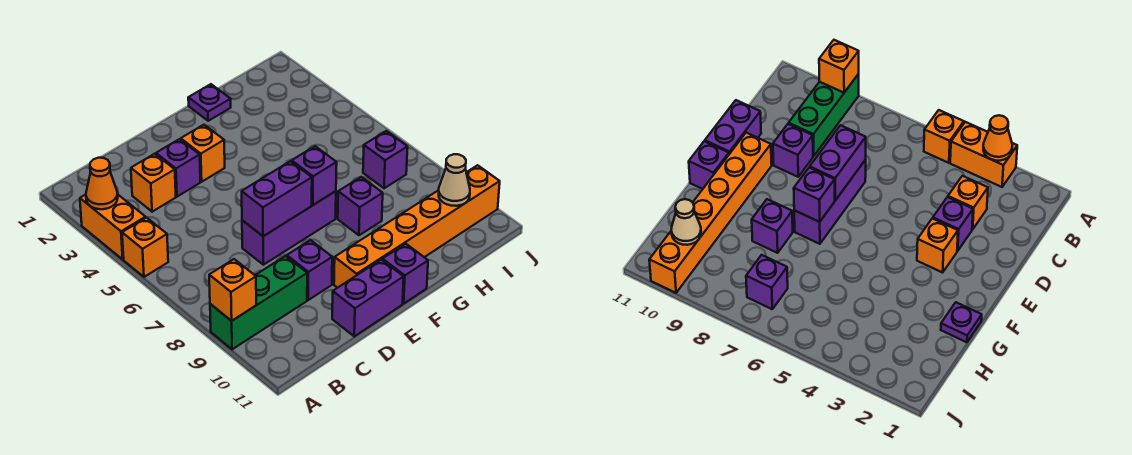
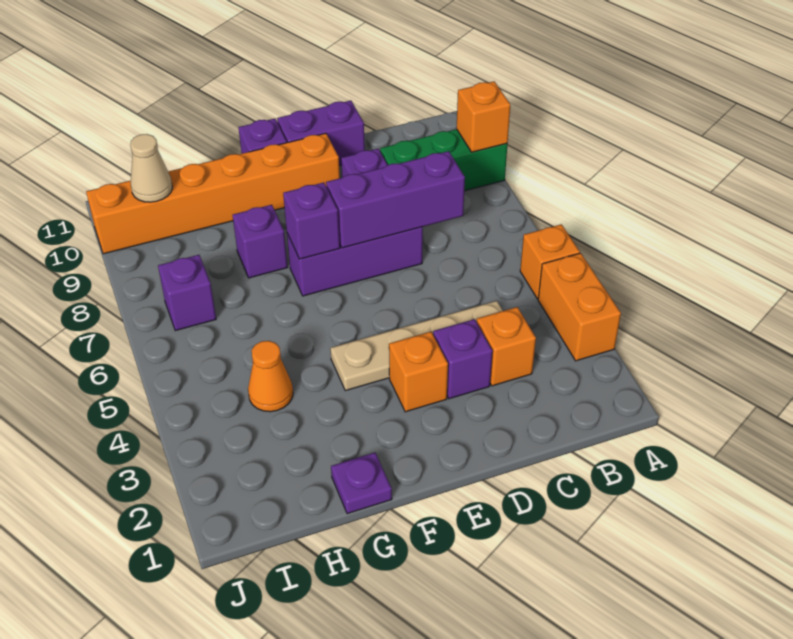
orange cone A3 level 2 -> orange cone H4 level 1
none -> tan plate C4:F4 level 1
purple brick D7:E7 level 2 -> purple brick C7:E7 level 2

